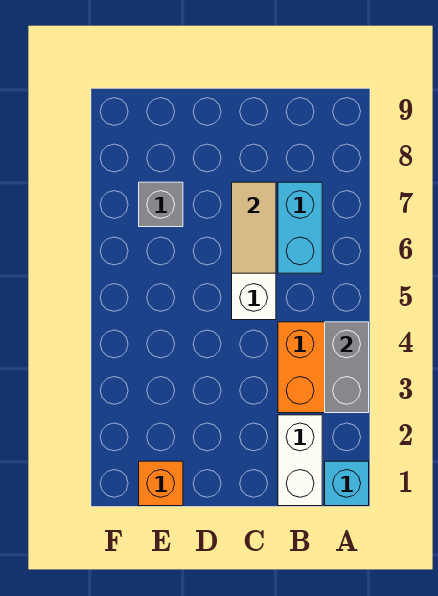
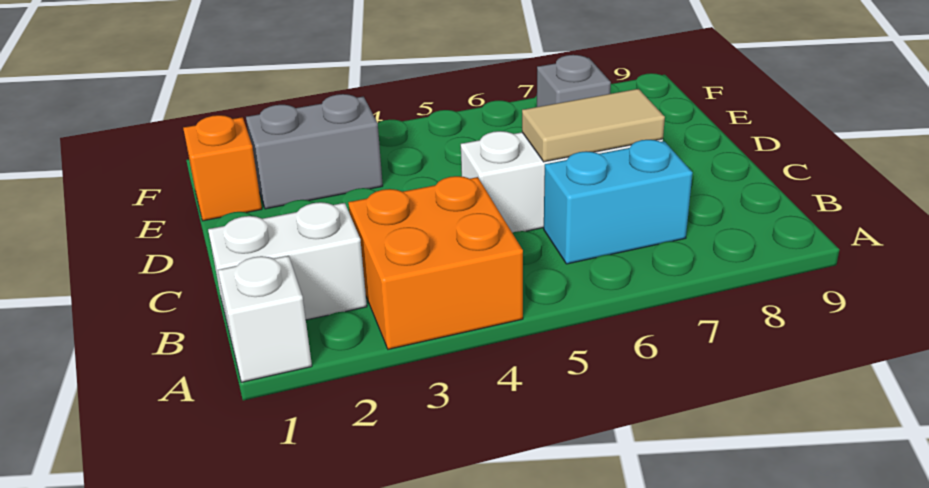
cyan brick A1 level 1 -> white brick A1 level 1
grey brick A3:A4 level 2 -> grey brick E2:E3 level 1

